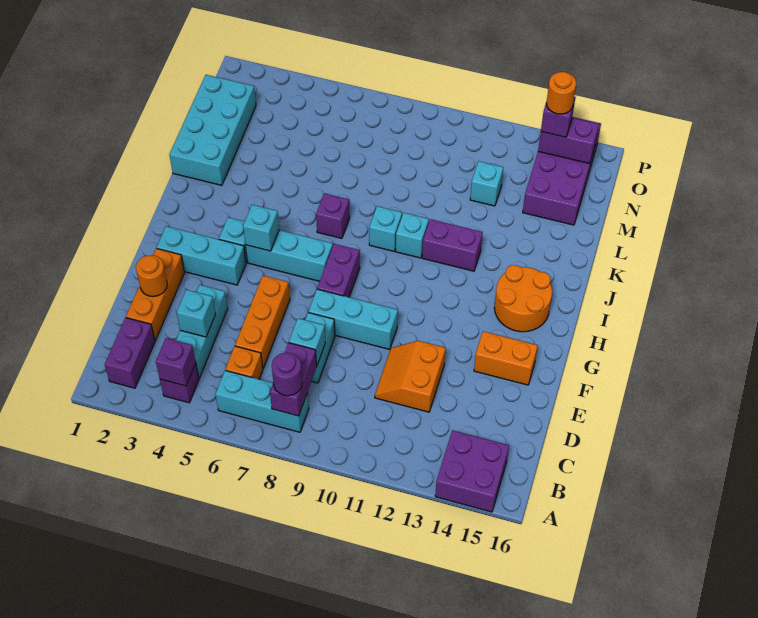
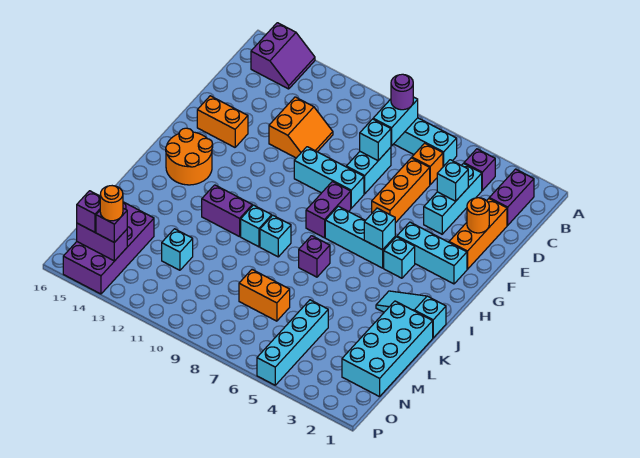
purple brick A14:B15 level 1 -> purple slope A14:B15 level 1 top 15
purple brick B4 level 2 -> purple brick O15 level 3
purple brick B8:C8 level 2 -> cyan brick B8:C8 level 2
none -> cyan slope J1:J3 level 1 top 1
none -> cyan brick M5:P5 level 1
none -> orange brick M7:M8 level 1

